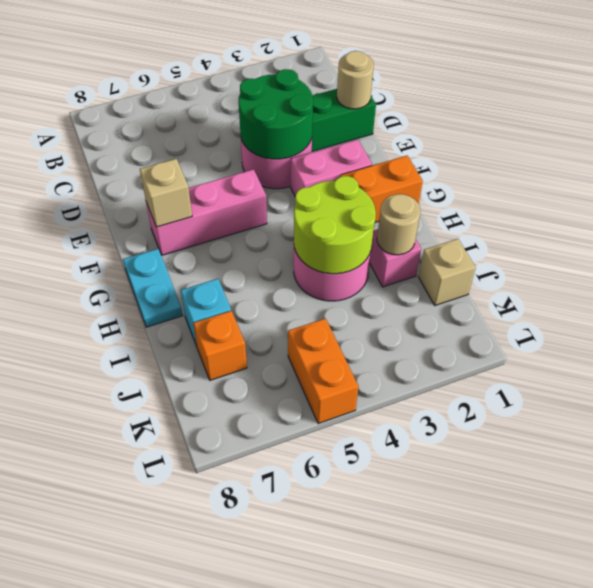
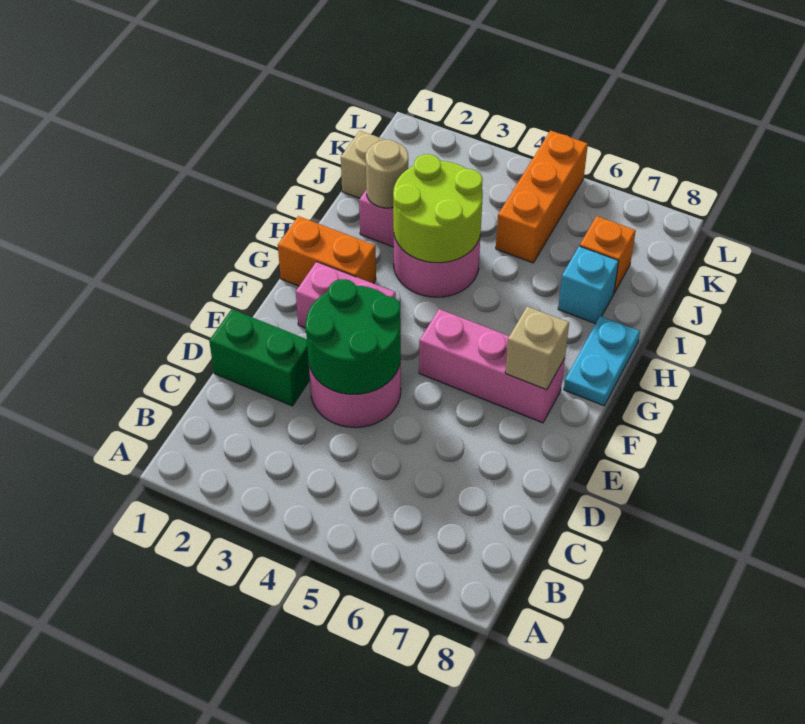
tan round brick D1 level 2 -> none
orange brick K5:L5 level 1 -> orange brick J5:L5 level 1

